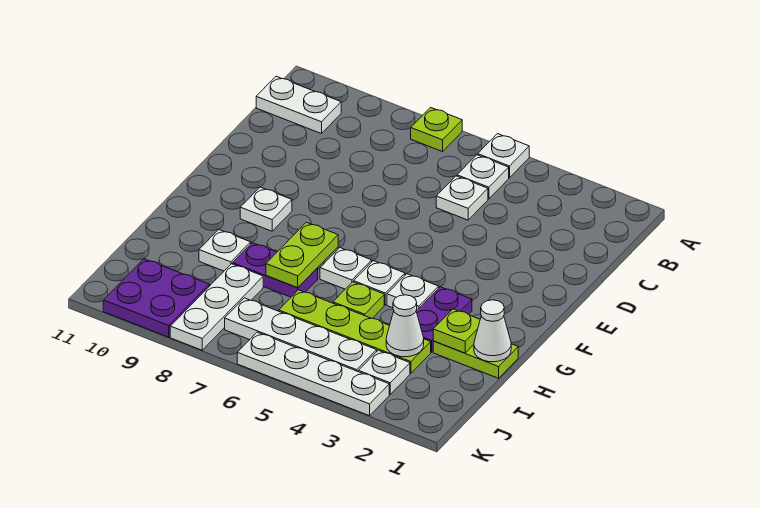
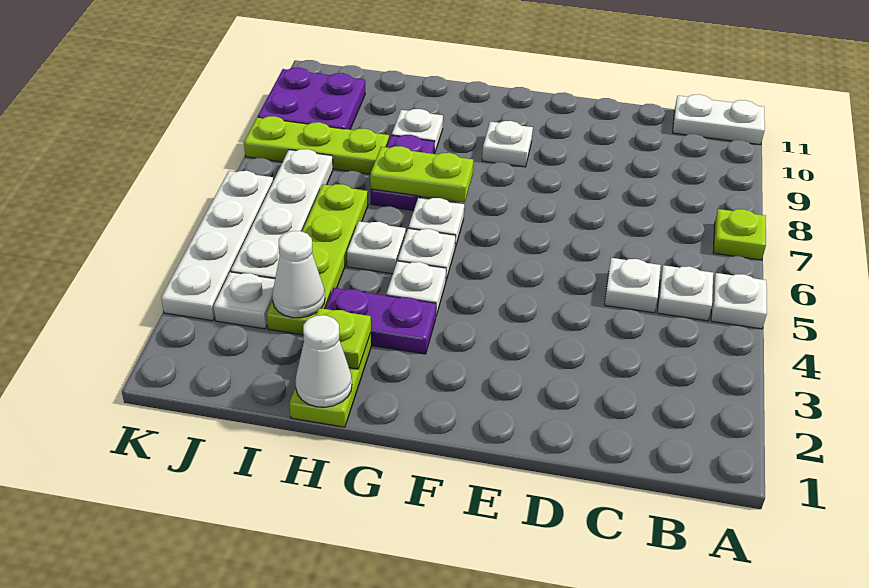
white plate B10:B11 level 1 -> white plate A11:B11 level 1
lime plate H5 level 1 -> white plate H5 level 1
white plate I8:K8 level 1 -> lime plate I8:K8 level 1

